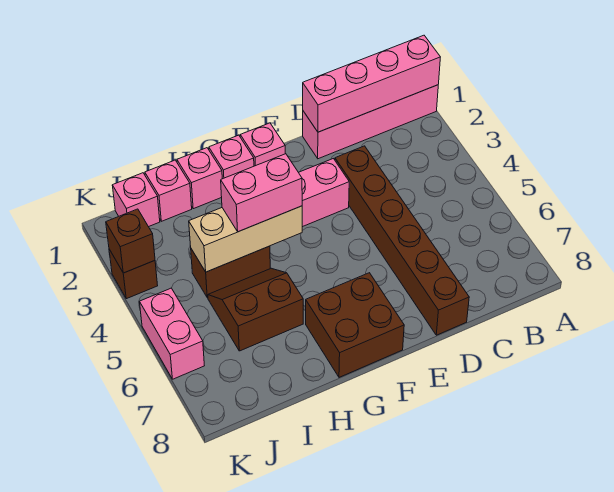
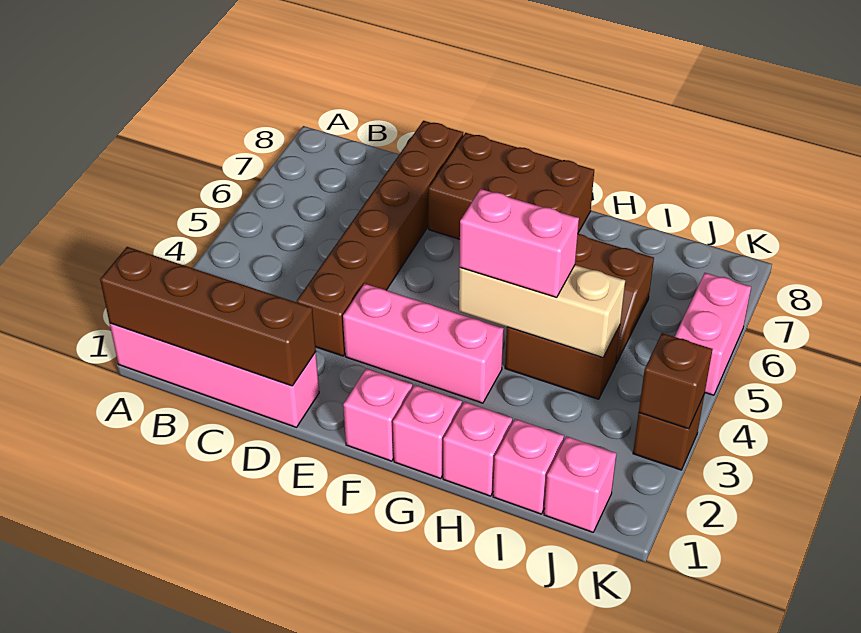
pink brick A1:D1 level 2 -> brown brick A1:D1 level 2
brown brick F7:G8 level 1 -> brown brick E7:G8 level 1

